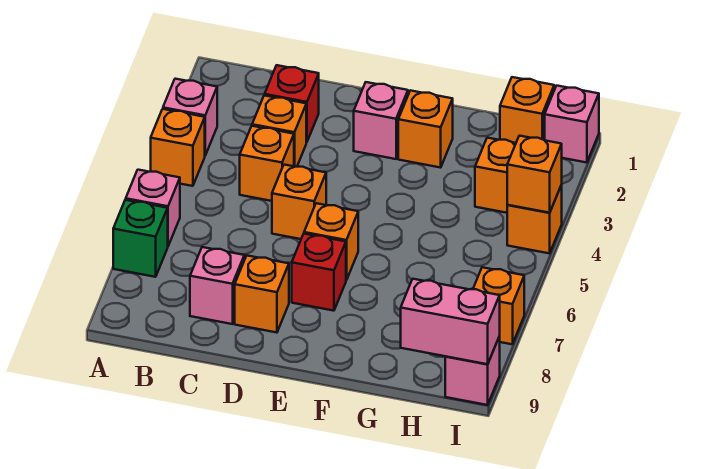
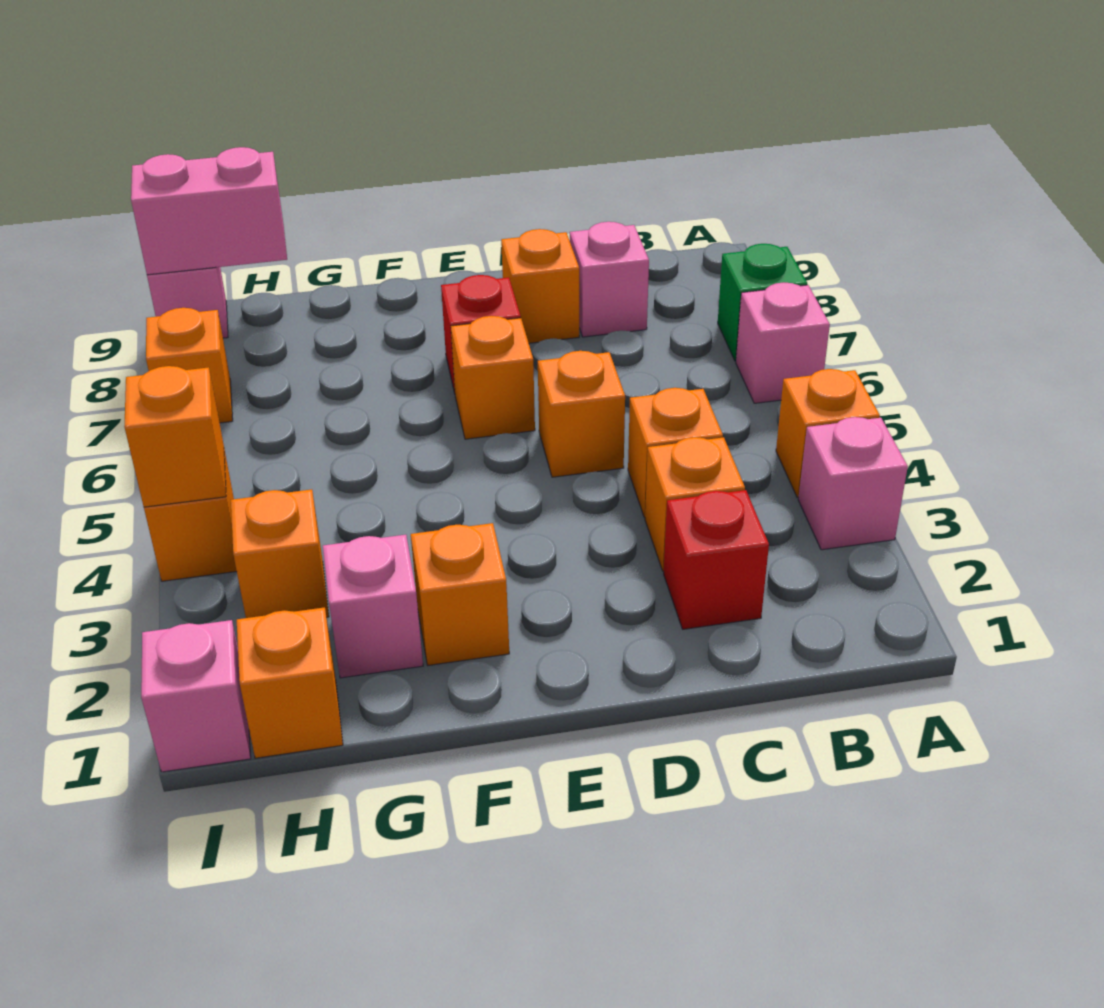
pink brick E2 level 1 -> pink brick G2 level 1

